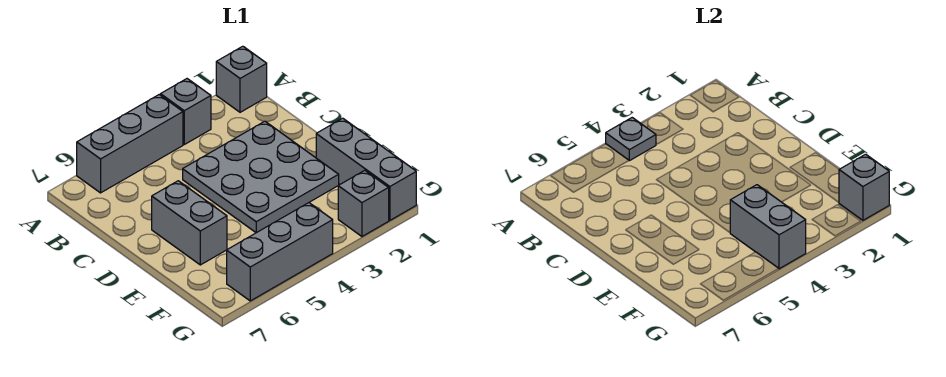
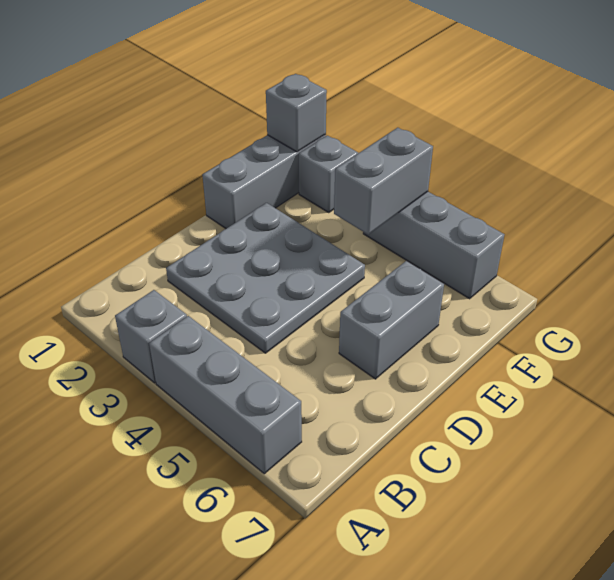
grey brick A1 level 1 -> none
grey plate A4 level 2 -> none

